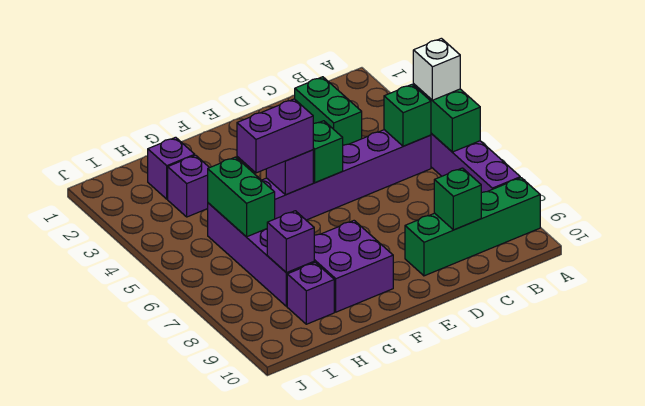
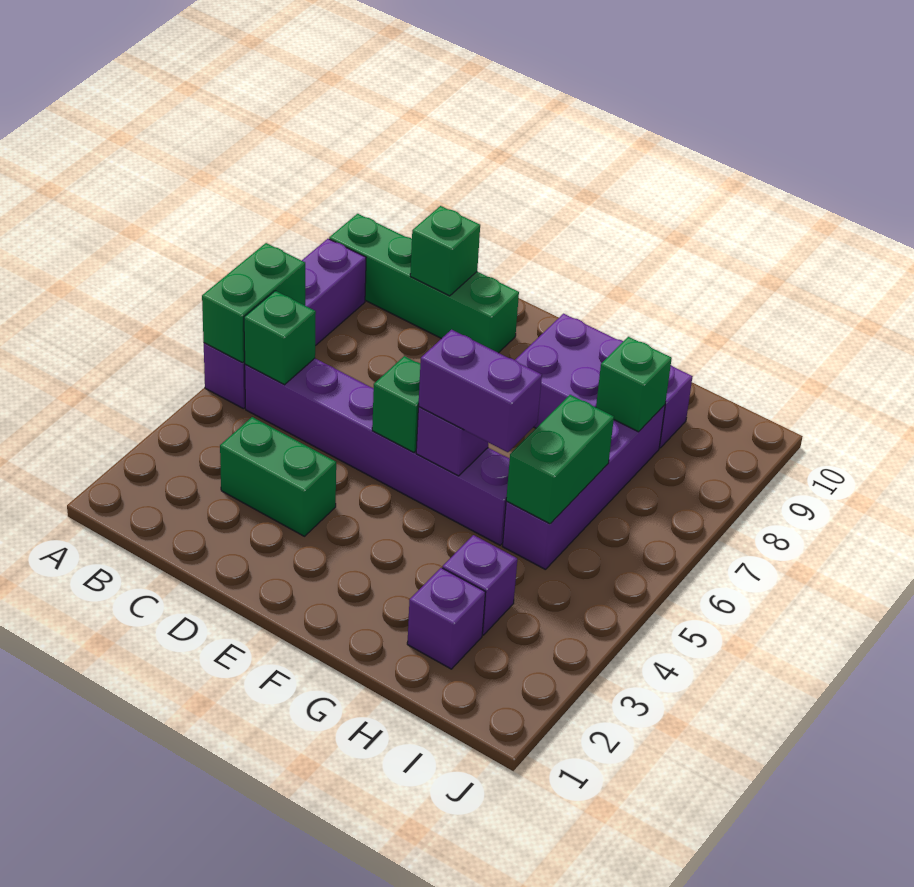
white brick A5 level 3 -> none
green brick C2:C3 level 1 -> green brick C3:D3 level 1
purple brick H8 level 2 -> green brick H8 level 2

